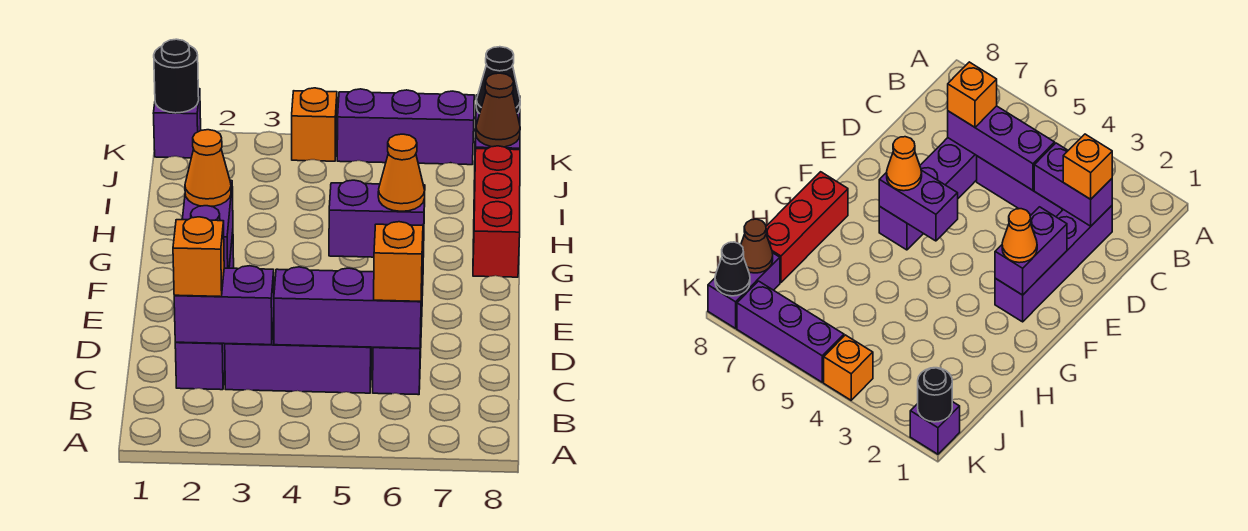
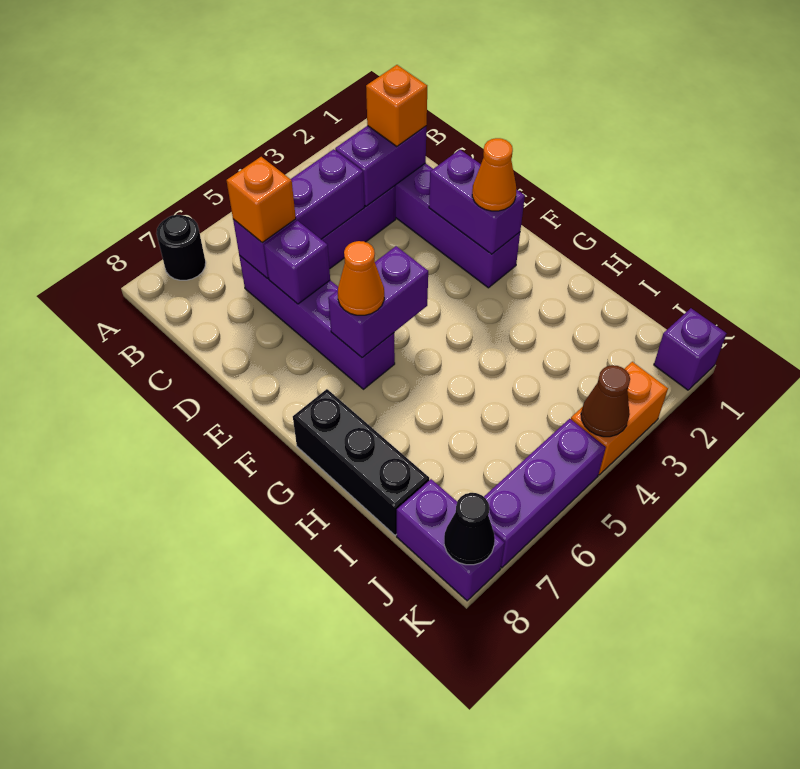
none -> purple brick D6 level 2
red brick G8:I8 level 1 -> black brick G8:I8 level 1
brown cone J8 level 2 -> brown cone K4 level 2
black round brick K1 level 2 -> black round brick A7 level 1
orange brick K4 level 1 -> orange brick K3:K4 level 1

